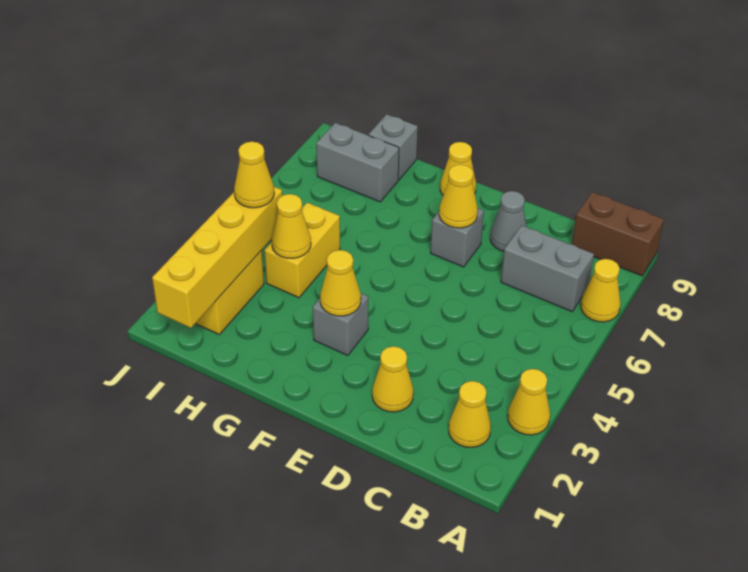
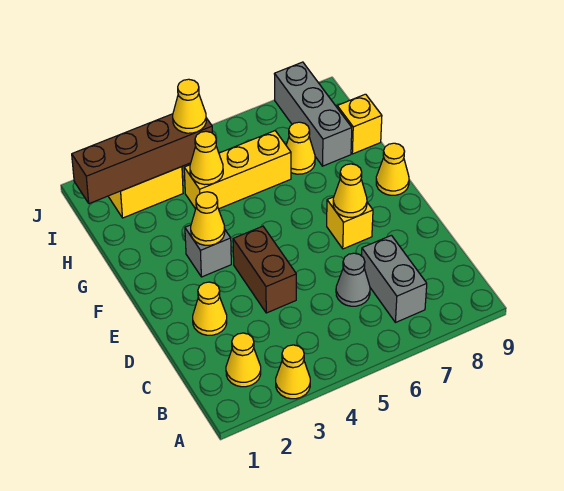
yellow cone A7 level 1 -> yellow cone H7 level 1
brown brick A9:B9 level 1 -> brown brick D4:E4 level 1
grey cone D8 level 1 -> grey cone C6 level 1
grey brick E7 level 1 -> yellow brick E7 level 1
yellow brick H4:H5 level 1 -> yellow brick H4:H6 level 1
grey brick H8:I8 level 1 -> grey brick H8:J8 level 1
grey brick H9 level 1 -> yellow brick H9 level 1
yellow brick I1:I4 level 2 -> brown brick I1:I4 level 2

